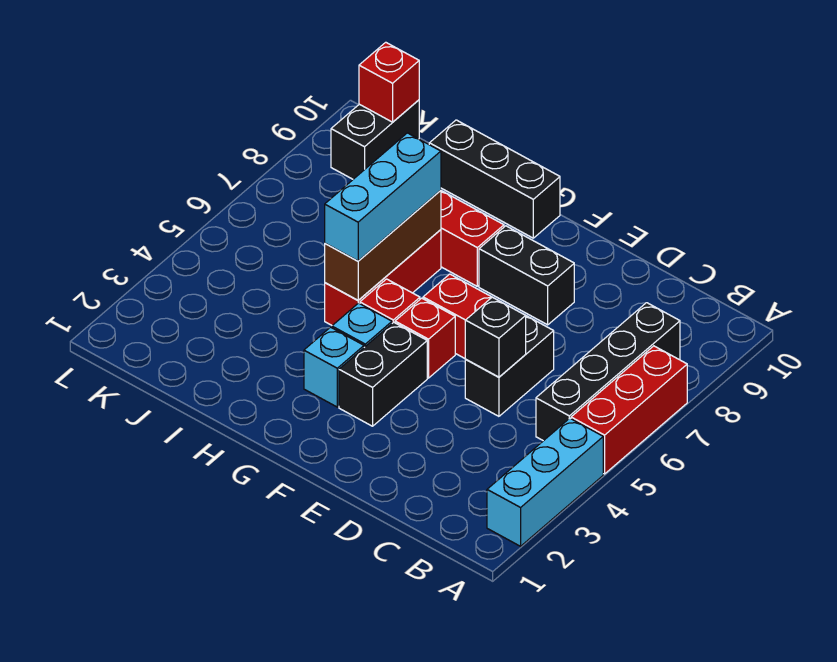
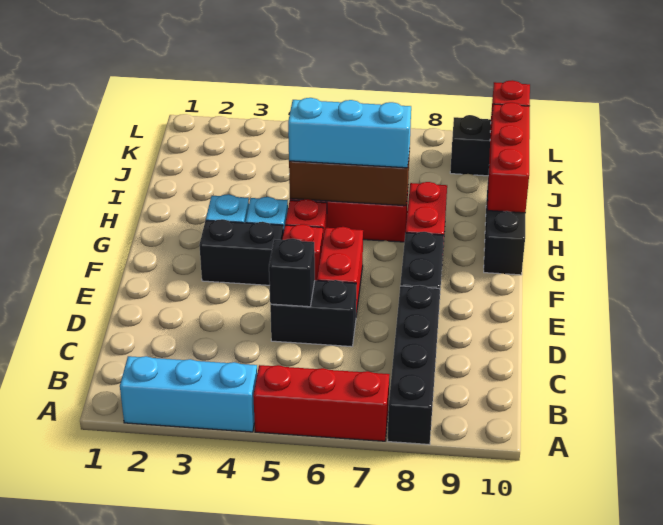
black brick B5:B8 level 1 -> black brick A8:D8 level 1
none -> red brick H10:J10 level 2

